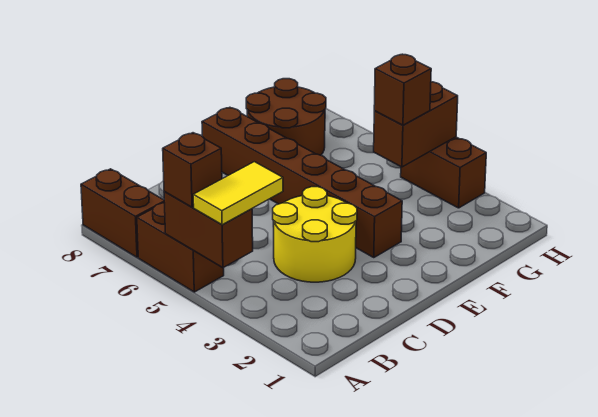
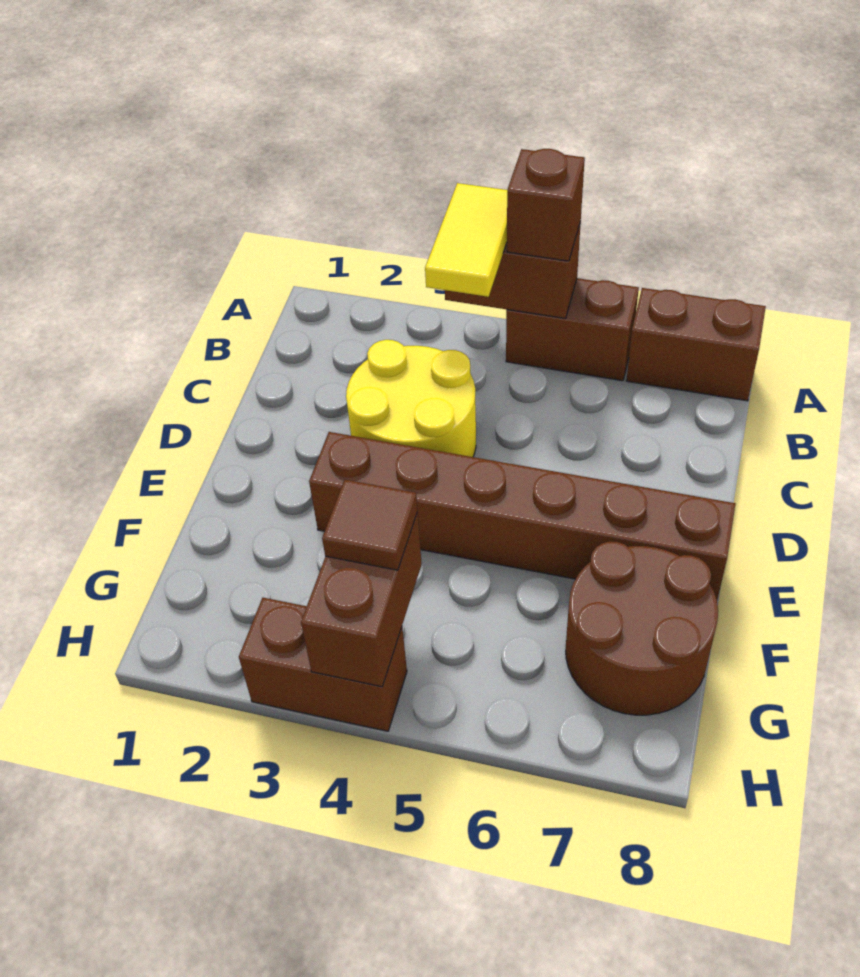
brown brick G4 level 3 -> brown tile G4 level 3

